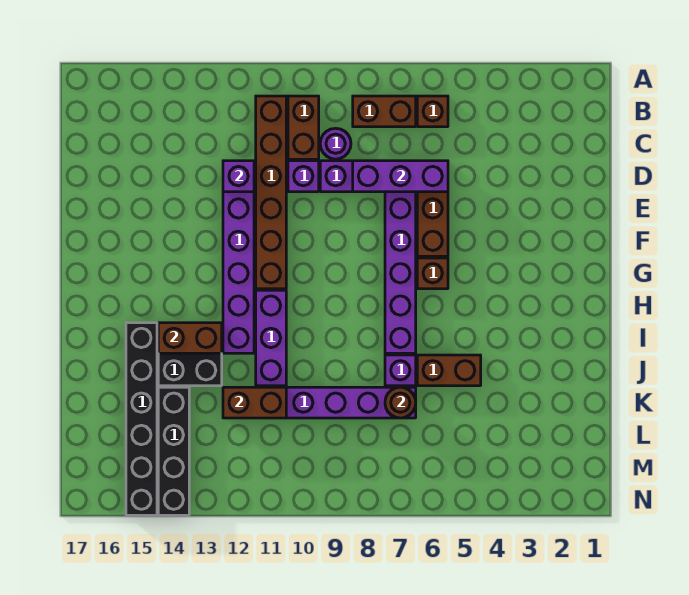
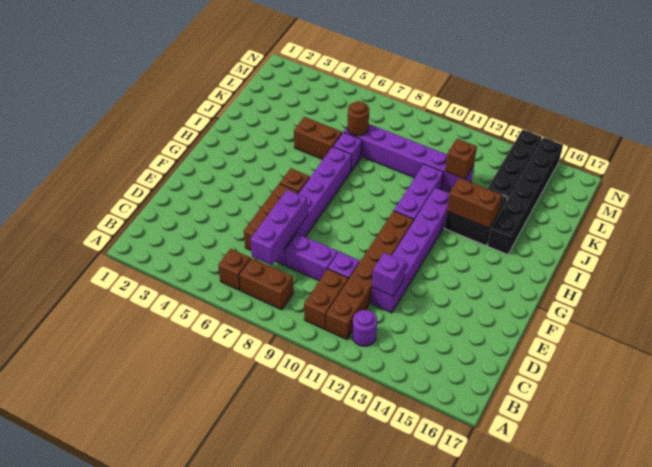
purple round brick C9 level 1 -> purple round brick B12 level 1
purple brick D6:D8 level 2 -> purple brick C7:E7 level 2
brown brick K11:K12 level 2 -> brown brick K12 level 2

